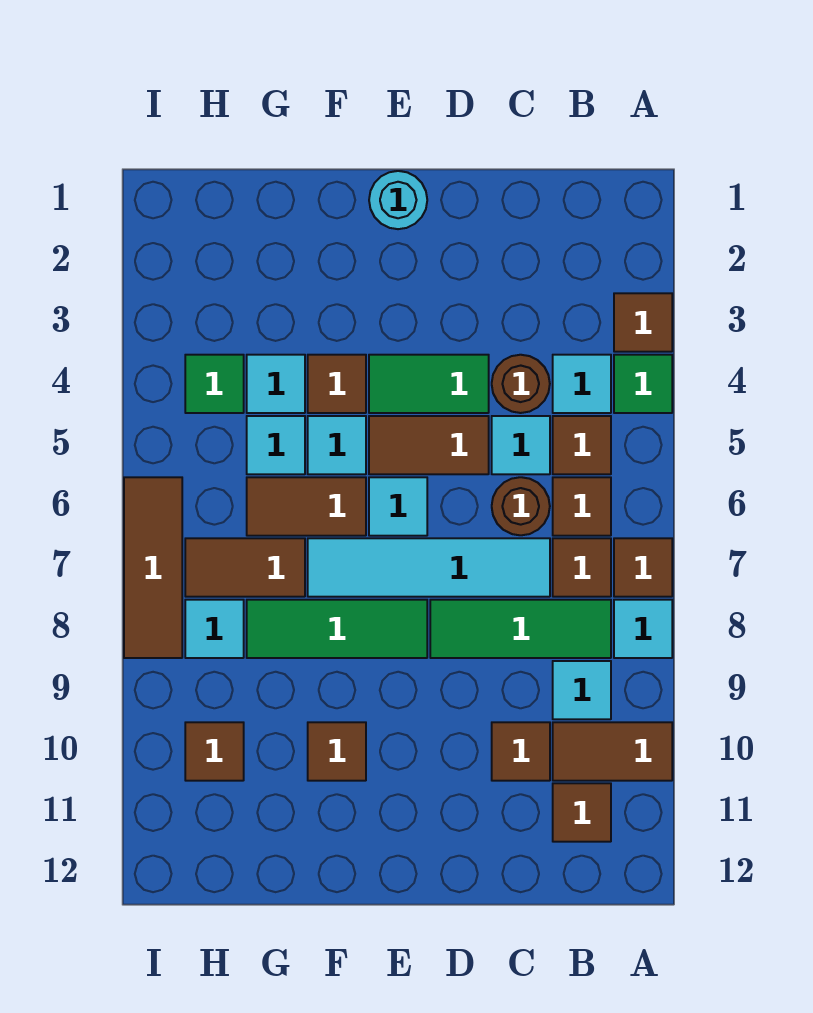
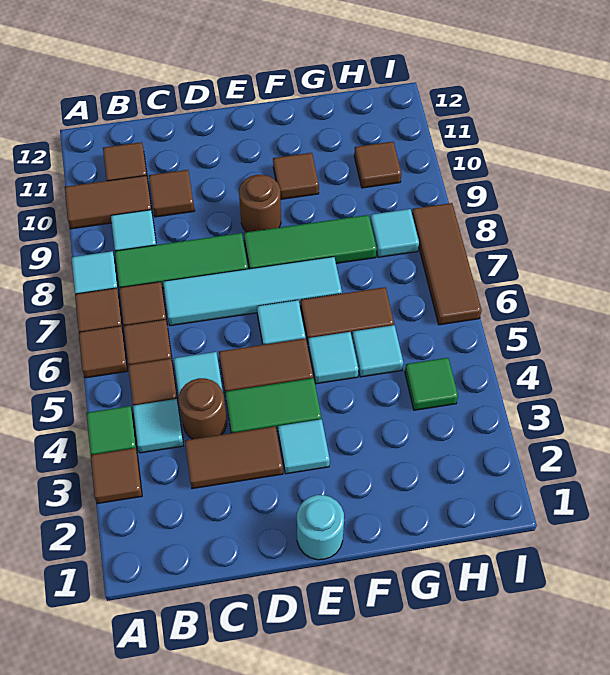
brown round brick C6 level 1 -> brown round brick E9 level 1
brown tile F4 level 1 -> brown tile A6 level 1
cyan tile G4 level 1 -> cyan tile E3 level 1
brown tile G7:H7 level 1 -> brown tile C3:D3 level 1

